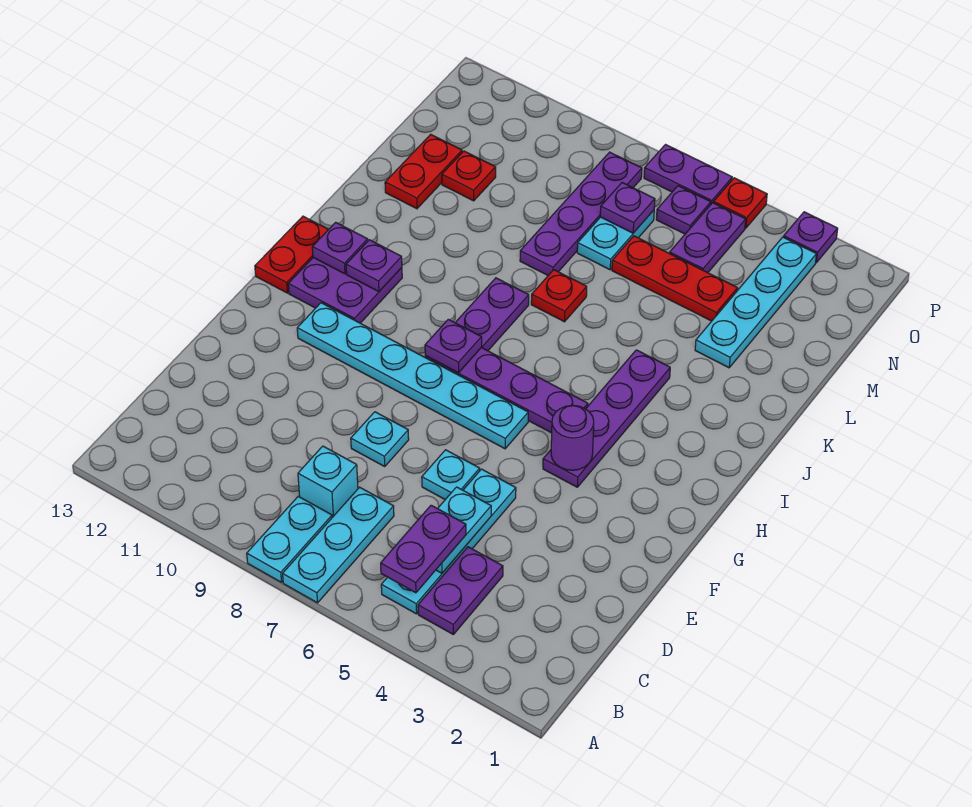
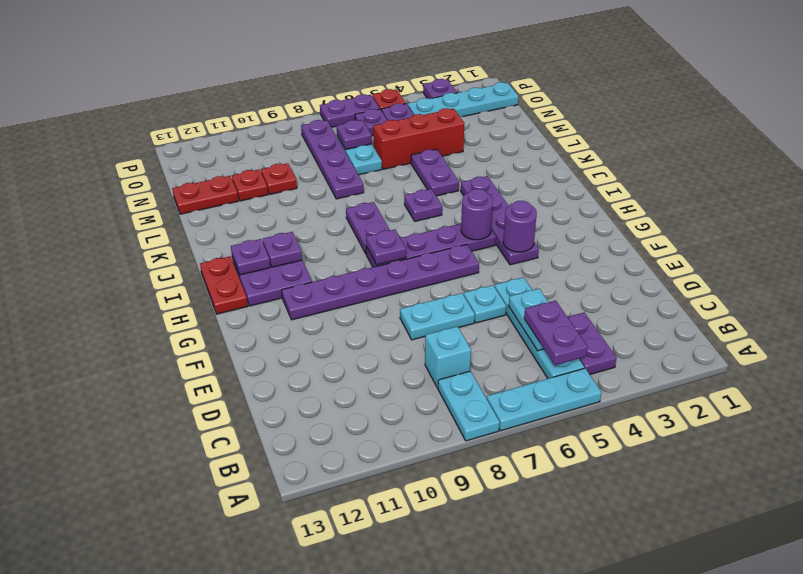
cyan plate A7:C7 level 1 -> cyan plate A5:A7 level 1
cyan plate E8 level 1 -> cyan plate E7:E8 level 1
cyan plate G6:G11 level 1 -> purple plate G6:G11 level 1
none -> purple round brick H5 level 2
none -> purple plate J6 level 1
none -> purple plate K5:L5 level 1
red plate K7 level 1 -> red plate M10 level 1
cyan plate L3:O3 level 1 -> cyan plate O1:O4 level 1
red plate L12:M12 level 1 -> red plate M12:M13 level 1
red plate M4:M6 level 1 -> red brick M4:M6 level 1

